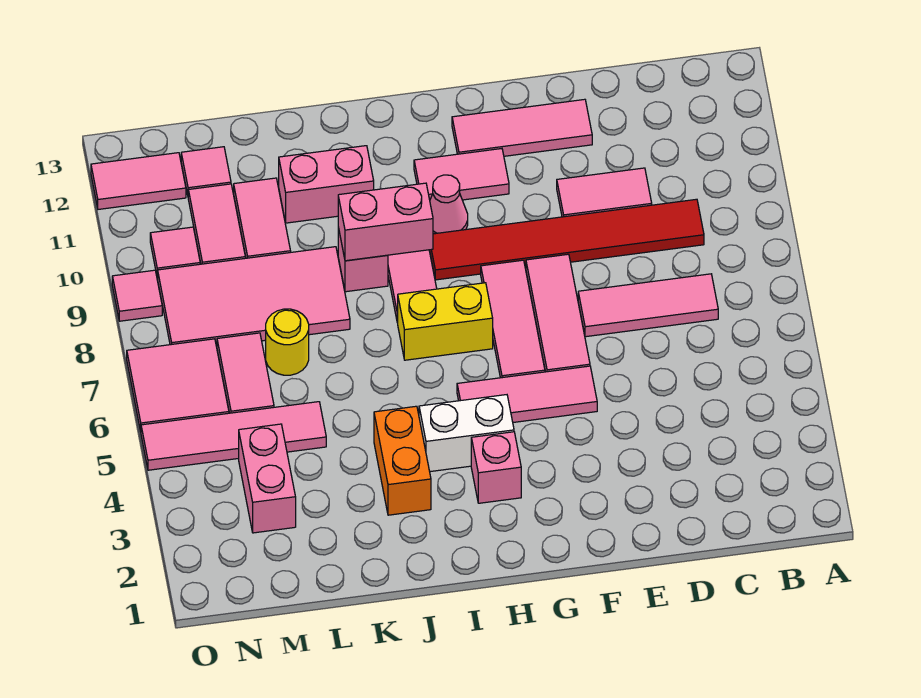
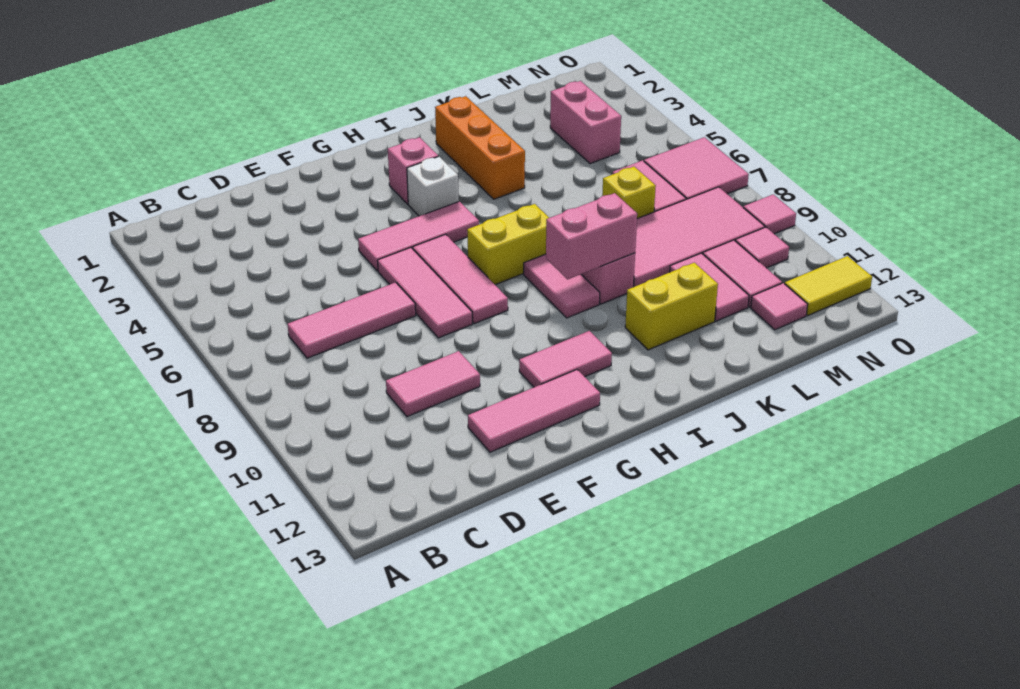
red tile C9:H9 level 1 -> none
white brick H4:I4 level 1 -> white brick H4 level 1
pink cone H10 level 1 -> none
orange brick J3:J4 level 1 -> orange brick J2:J4 level 1
pink brick J11:K11 level 1 -> yellow brick J11:K11 level 1
pink tile L5:O5 level 1 -> none
yellow round brick L7 level 1 -> yellow brick L7 level 1
pink tile N12:O12 level 1 -> yellow tile N12:O12 level 1

